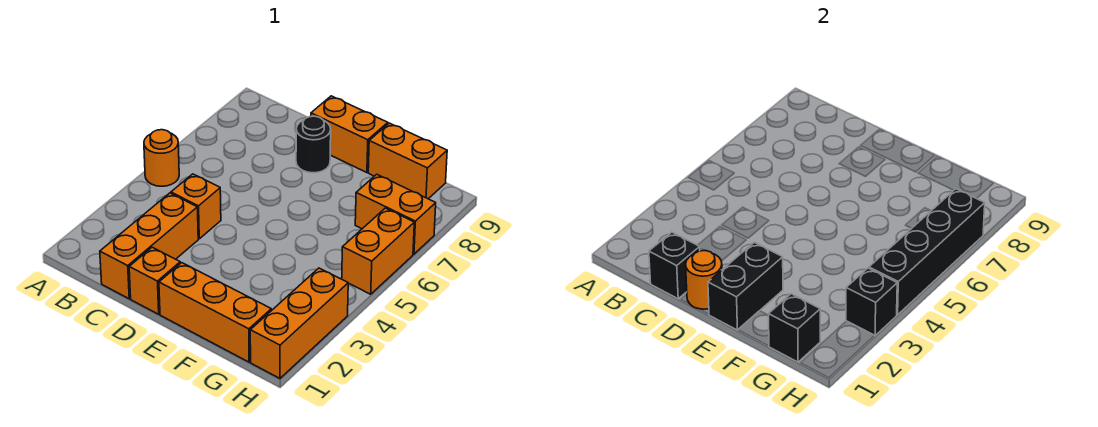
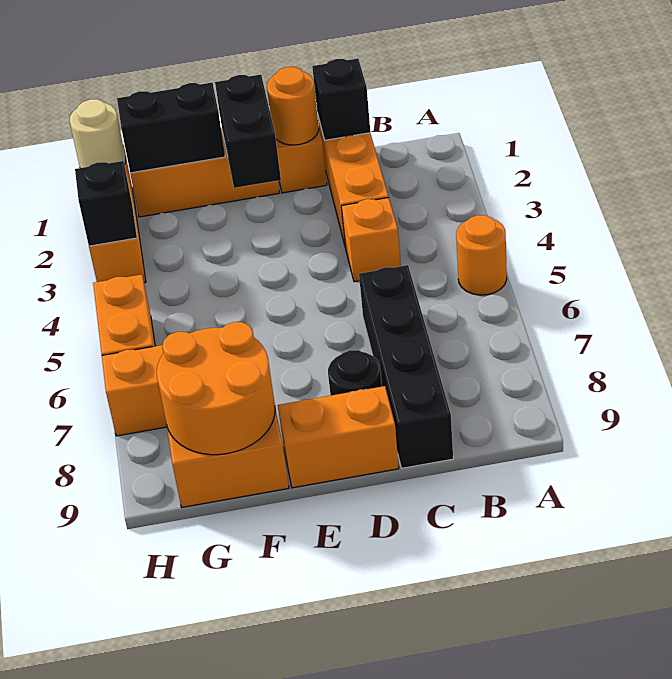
none -> orange round brick F8:G9 level 2
black brick G1 level 2 -> black brick F1:G1 level 2
none -> tan round brick H1 level 2
black brick H4:H7 level 2 -> black brick C6:C9 level 1

